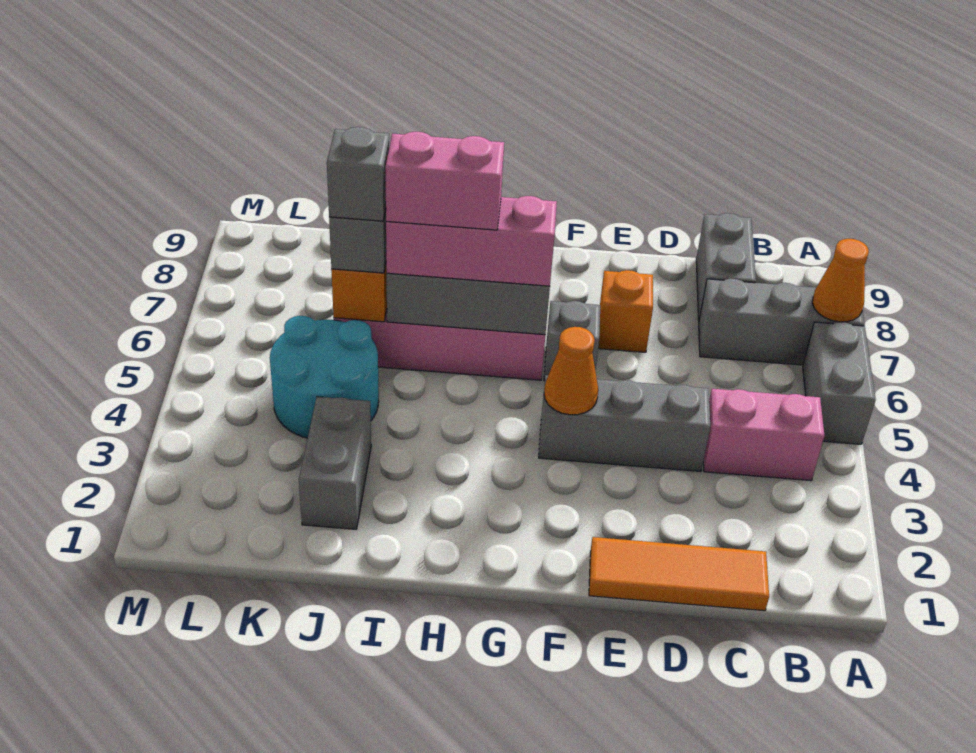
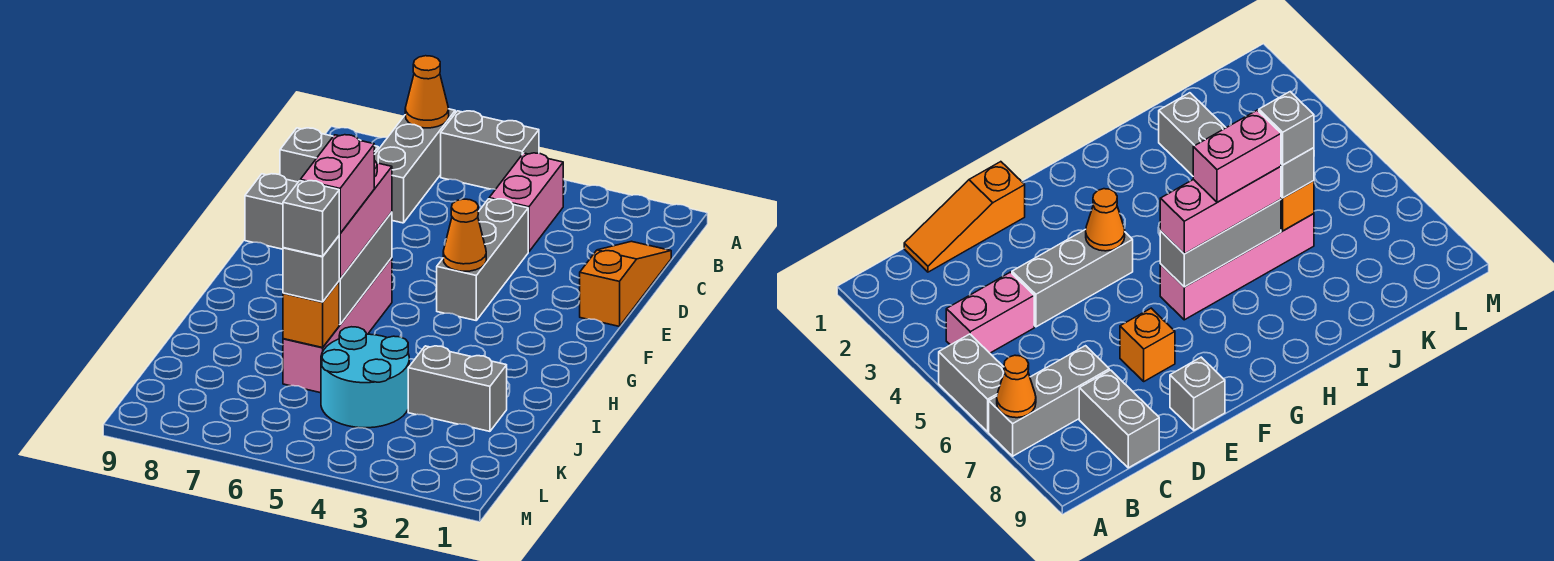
orange tile C1:E1 level 1 -> orange slope C1:E1 level 1 top E
grey brick F6 level 1 -> grey brick E9 level 1

